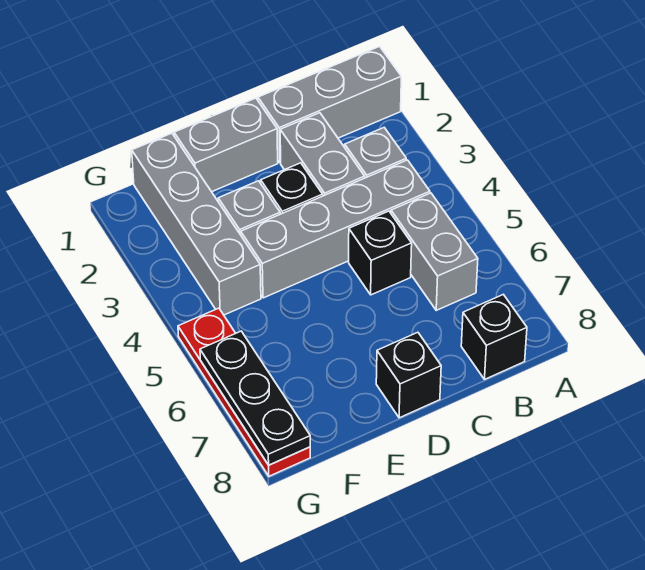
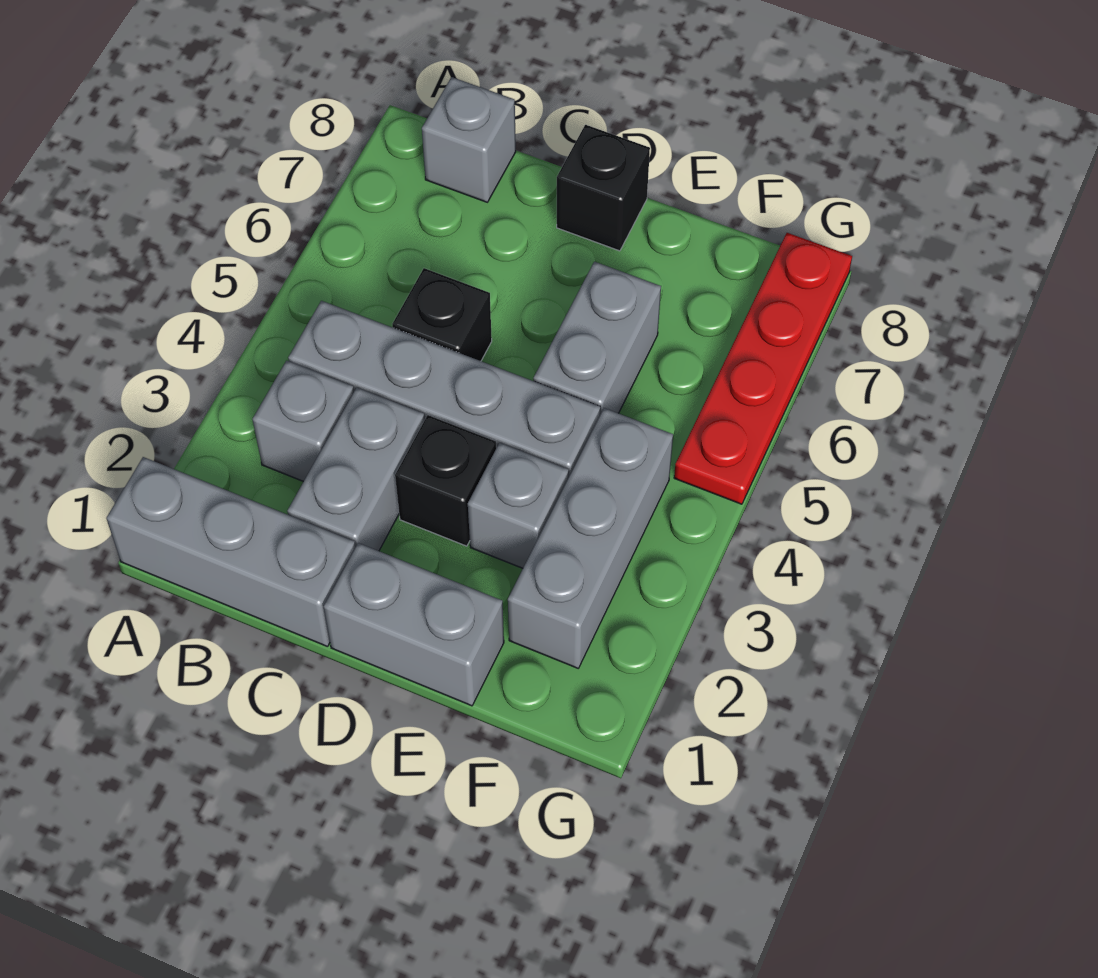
grey brick B5:B6 level 1 -> grey brick E5:E6 level 1
black brick B8 level 1 -> grey brick B8 level 1
grey brick F1:F4 level 1 -> grey brick F2:F4 level 1
black plate G6:G8 level 2 -> none

